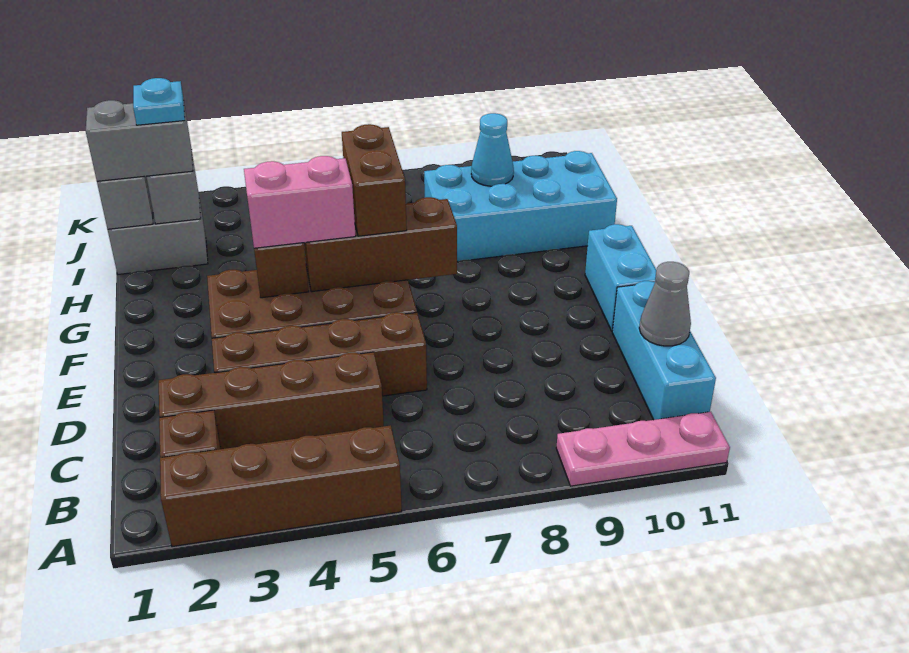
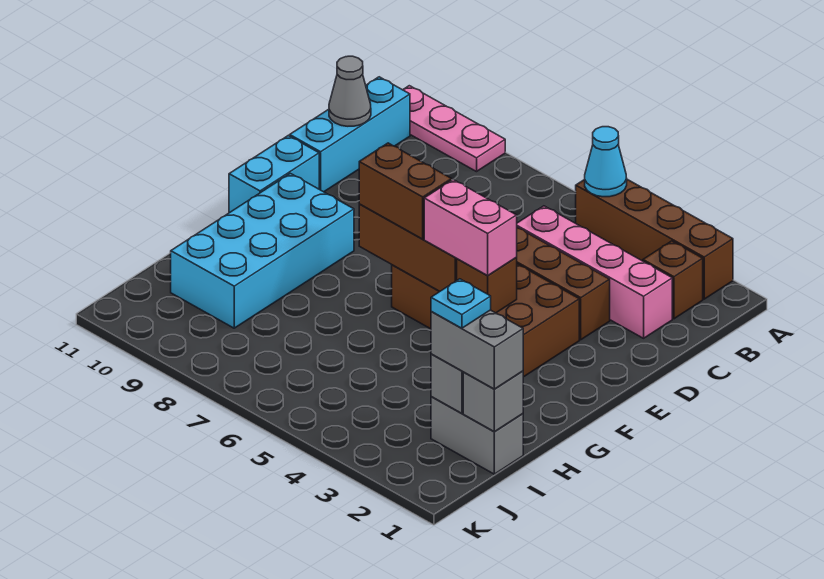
brown brick C2:C5 level 1 -> pink brick C2:C5 level 1
brown brick F6:G6 level 3 -> brown brick F6:F7 level 3
cyan brick H8:I11 level 1 -> cyan brick F9:I10 level 1
cyan cone I9 level 2 -> cyan cone A5 level 2

